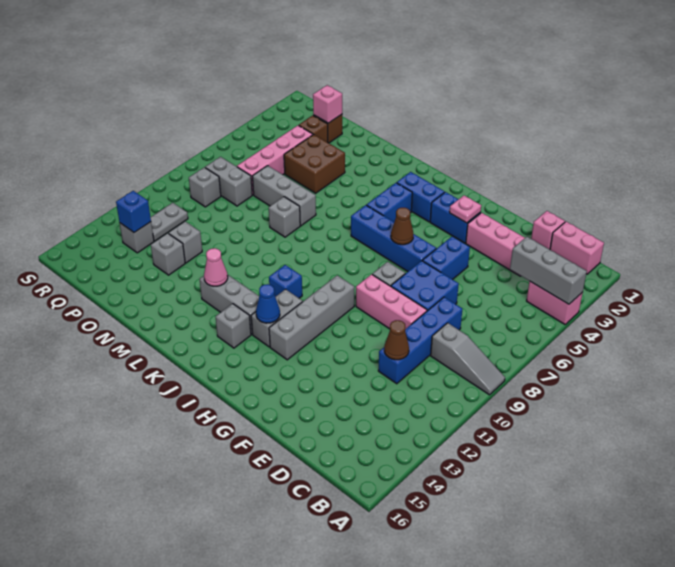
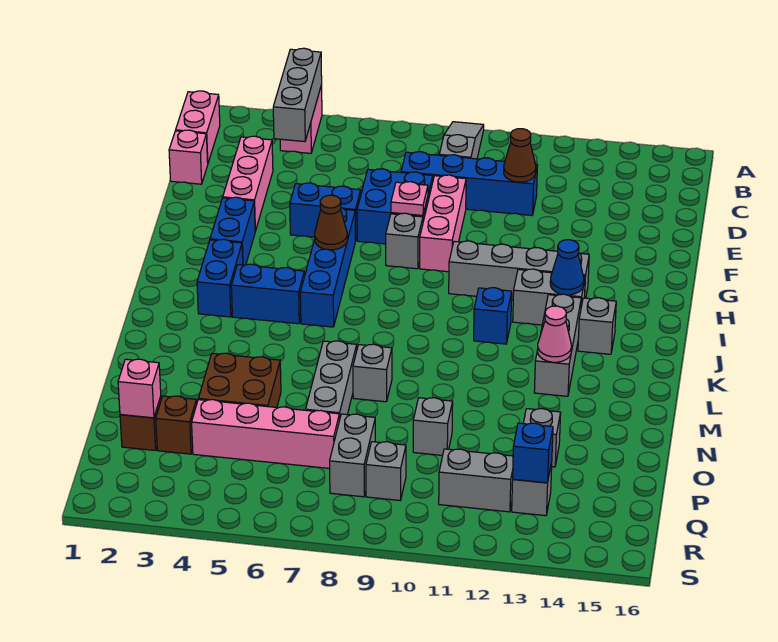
pink plate G3 level 2 -> pink plate F8 level 2
grey brick O12 level 1 -> grey brick O10 level 1
grey plate Q11:Q12 level 1 -> grey brick Q11:Q12 level 1

